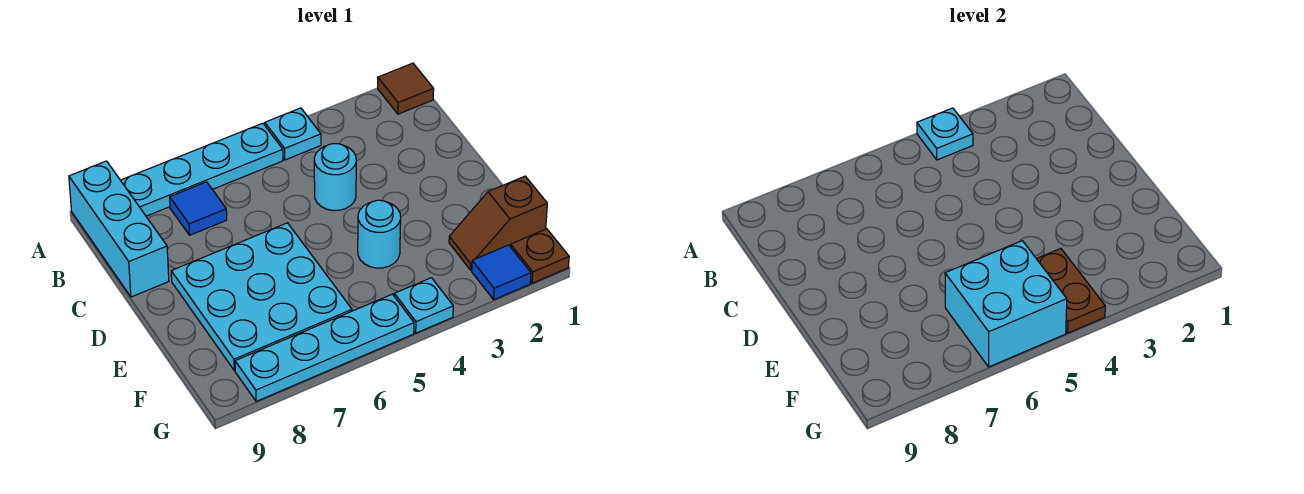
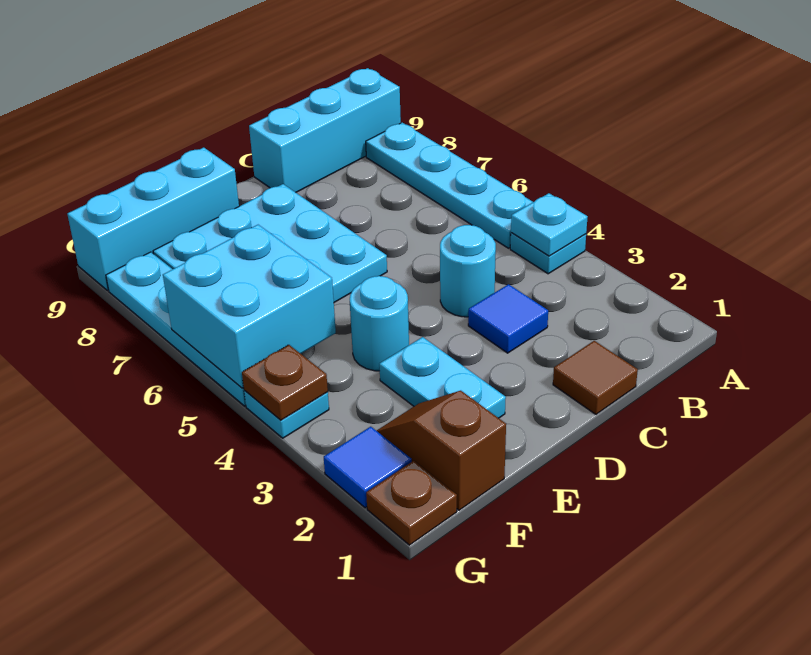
brown tile A1 level 1 -> brown tile C1 level 1
blue tile B7 level 1 -> blue tile C3 level 1
none -> cyan plate E2:E3 level 1
none -> cyan brick E9:G9 level 1
brown plate F4:G4 level 2 -> brown plate G4 level 2

